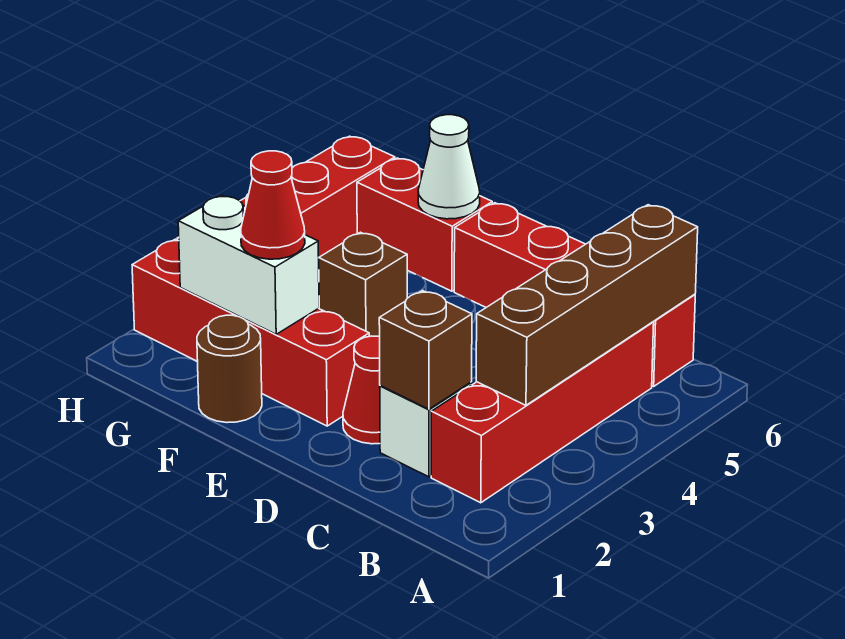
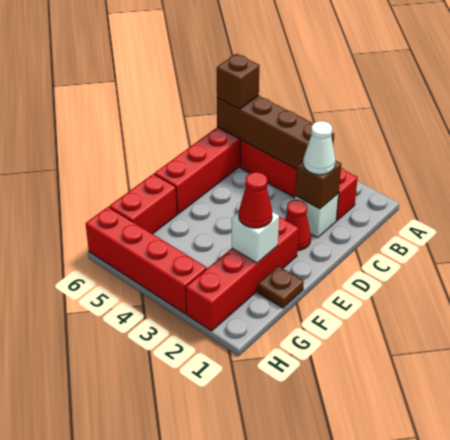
brown round brick F1 level 1 -> brown plate F1 level 1
white brick F2:G2 level 2 -> white brick F2 level 2
brown brick F4 level 1 -> brown brick B6 level 3
white cone F6 level 2 -> white cone C2 level 3

